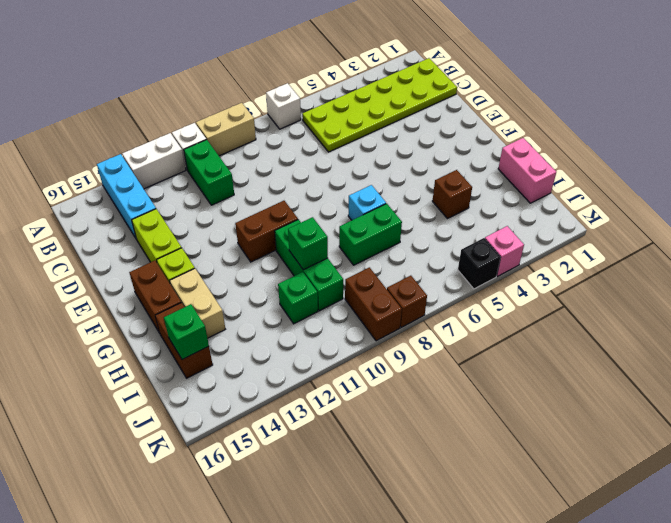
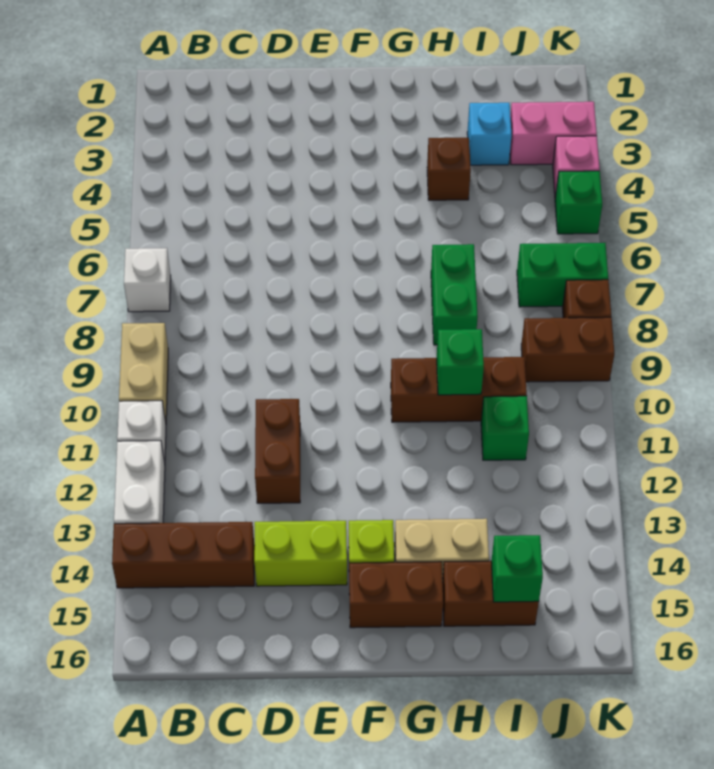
cyan brick A14:C14 level 1 -> brown brick A14:C14 level 1
lime plate B1:C6 level 1 -> none
green brick B11:C11 level 1 -> green brick J7:K7 level 1
brown brick F10:F11 level 1 -> brown brick D11:D12 level 1
cyan brick G7 level 1 -> cyan brick I3 level 1
green brick G10:I10 level 1 -> brown brick G10:I10 level 1
pink brick H1:I1 level 1 -> pink brick J3:K3 level 1
black brick K5 level 1 -> green brick K5 level 1

